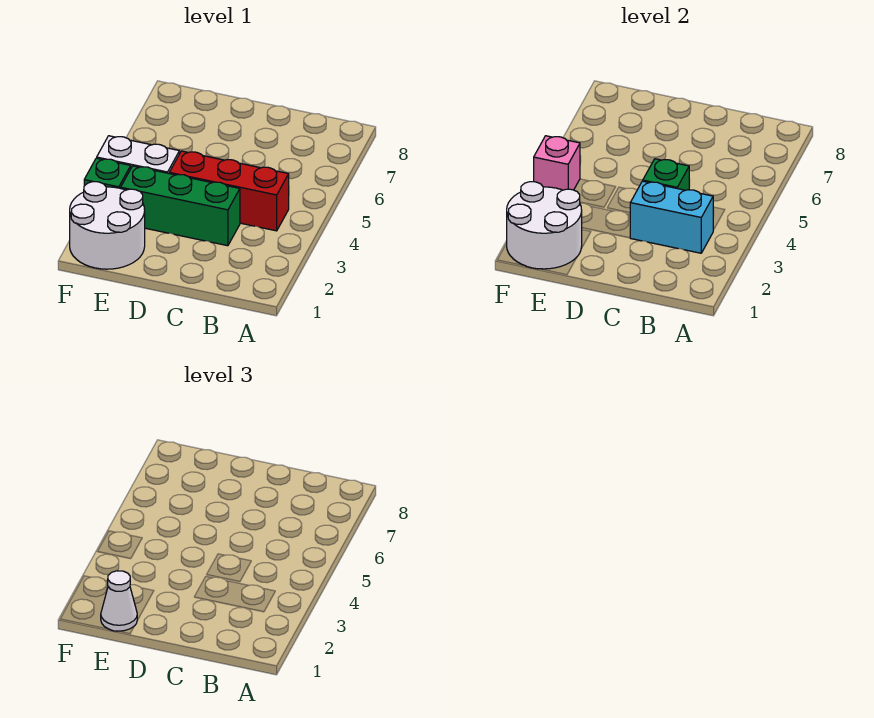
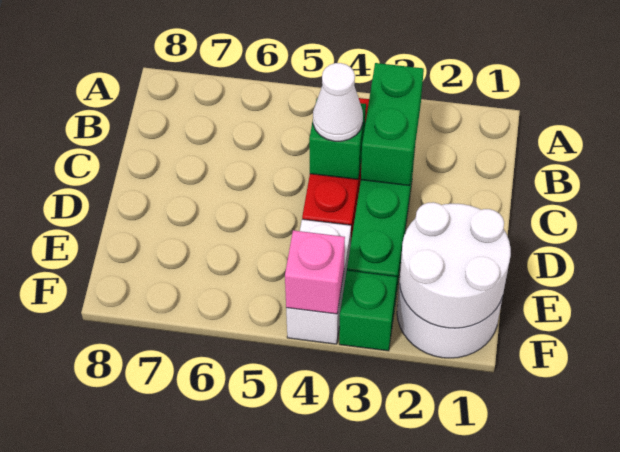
cyan brick B3:C3 level 2 -> green brick B3:C3 level 2
white cone E1 level 3 -> white cone C4 level 3

